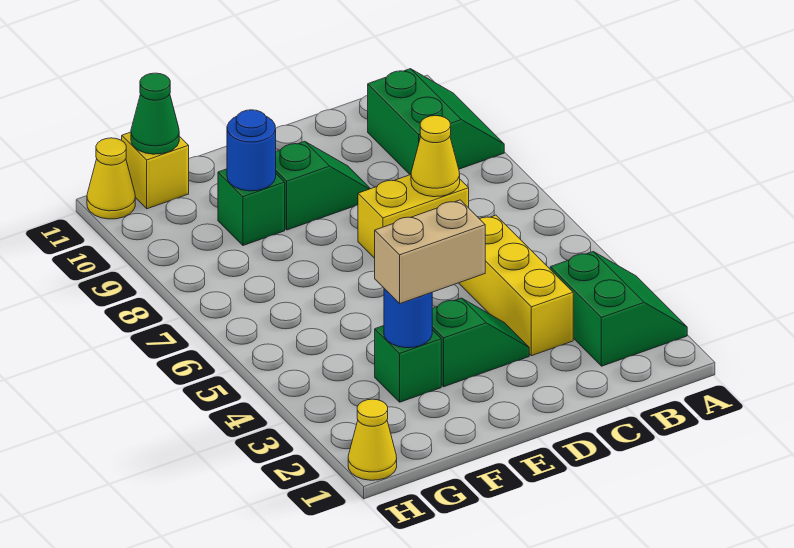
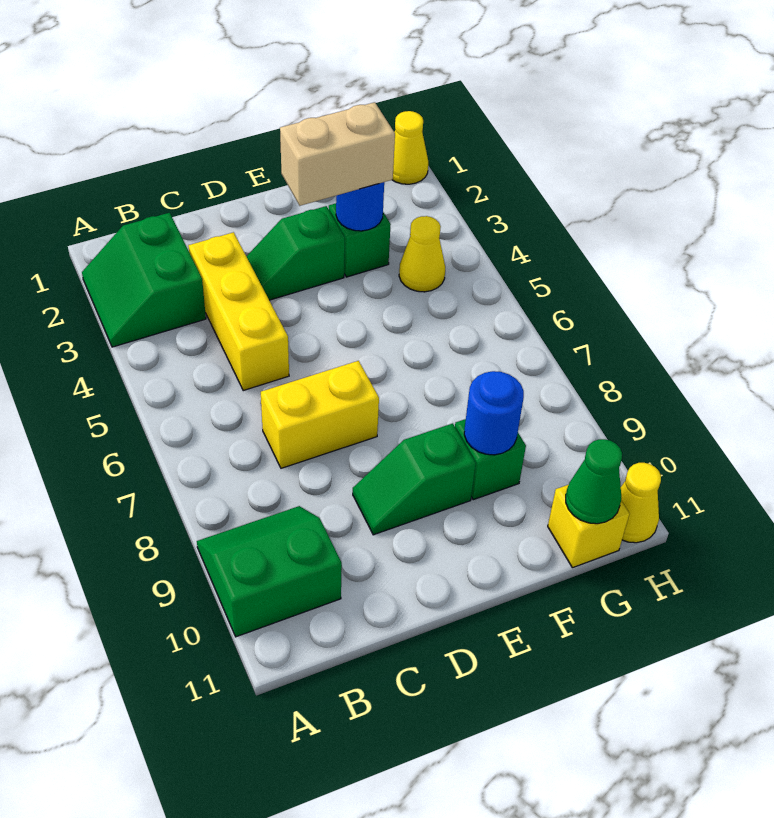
green slope A9:B10 level 1 top B -> green slope A9:B10 level 1 top 10
yellow cone C7 level 2 -> yellow cone G4 level 1

